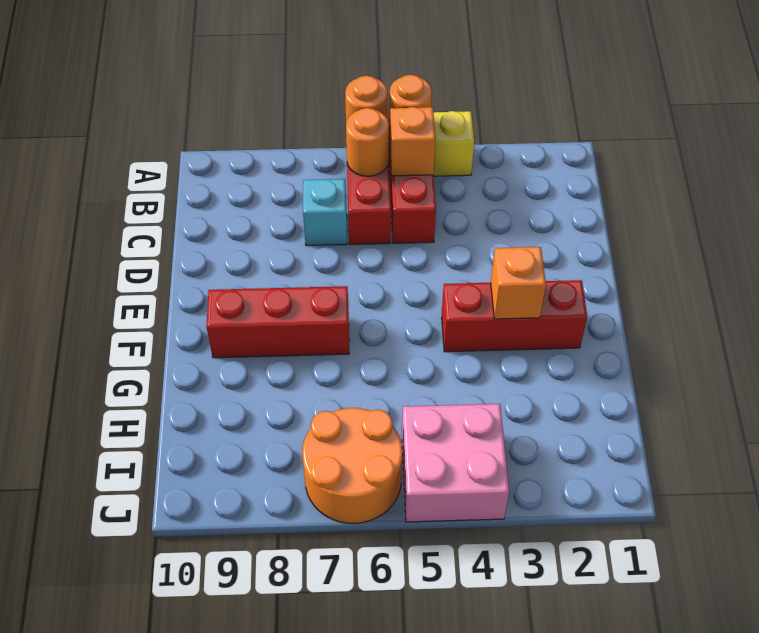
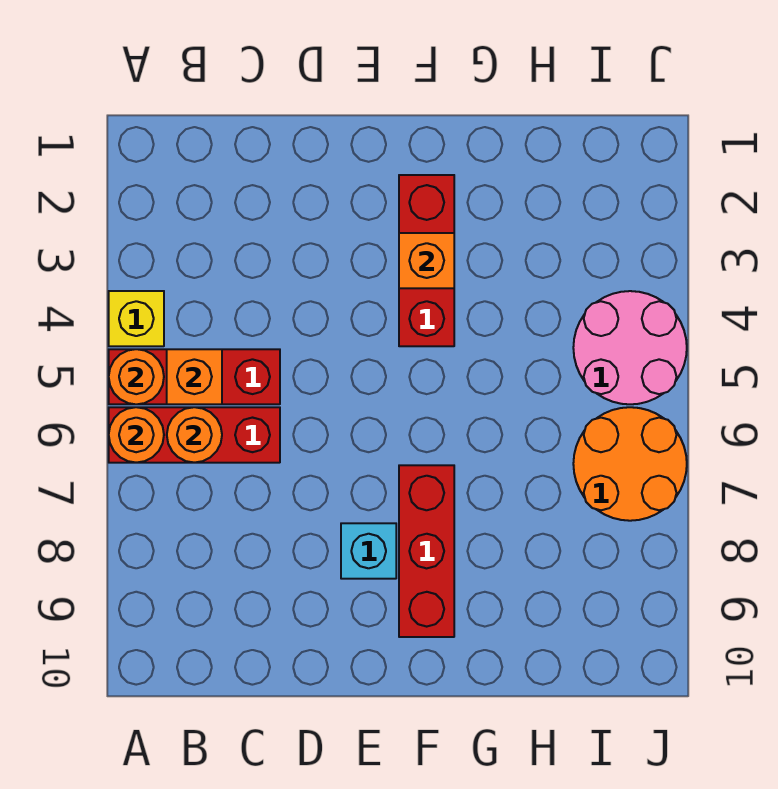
cyan brick C7 level 1 -> cyan brick E8 level 1
pink brick I4:J5 level 1 -> pink round brick I4:J5 level 1

